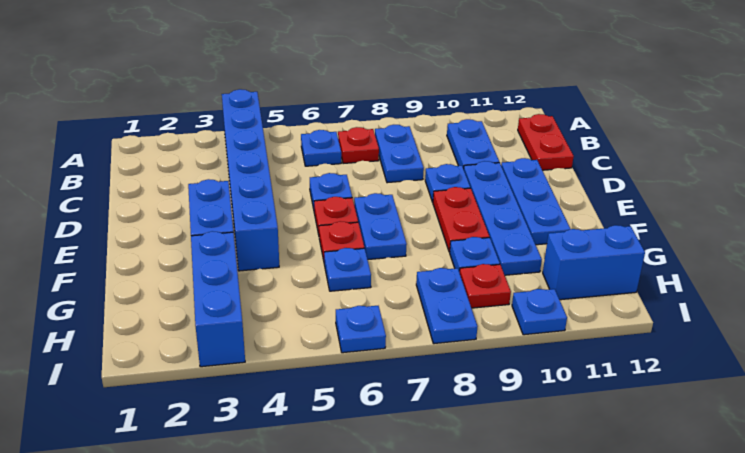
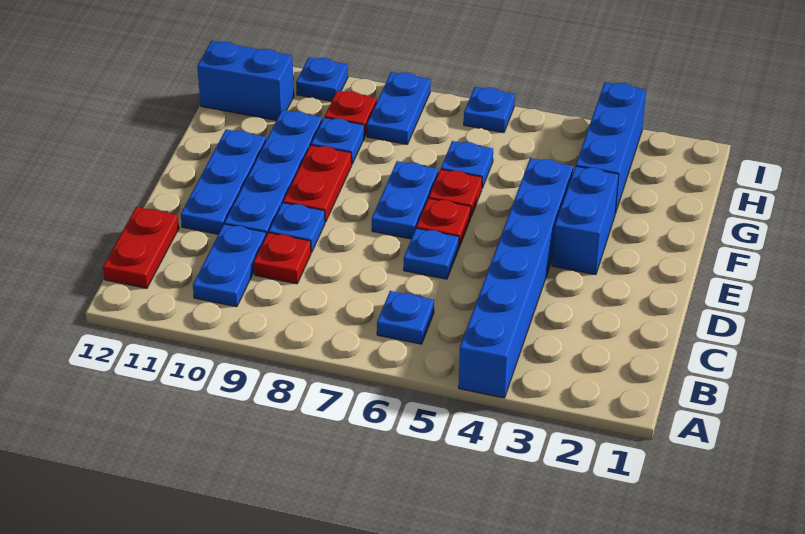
red plate B7 level 1 -> red plate C9 level 1
blue plate B8:C8 level 1 -> none

